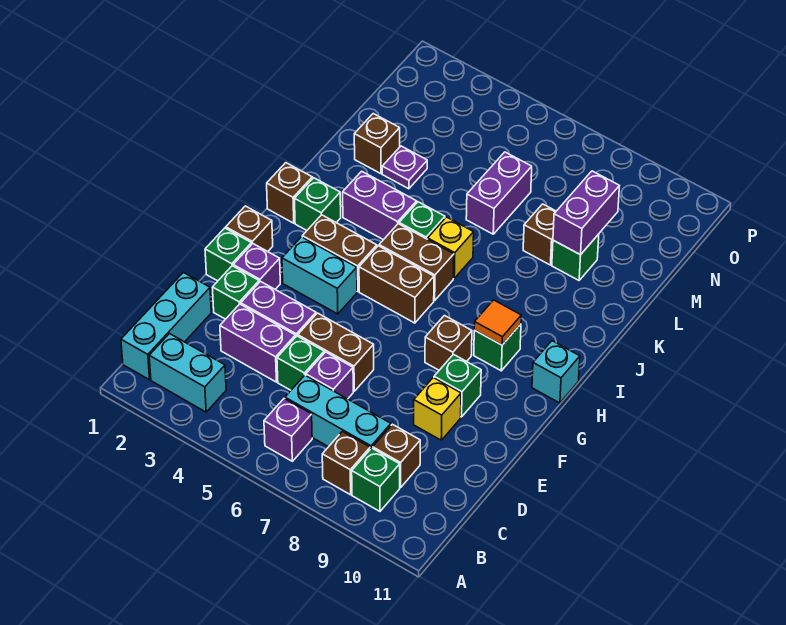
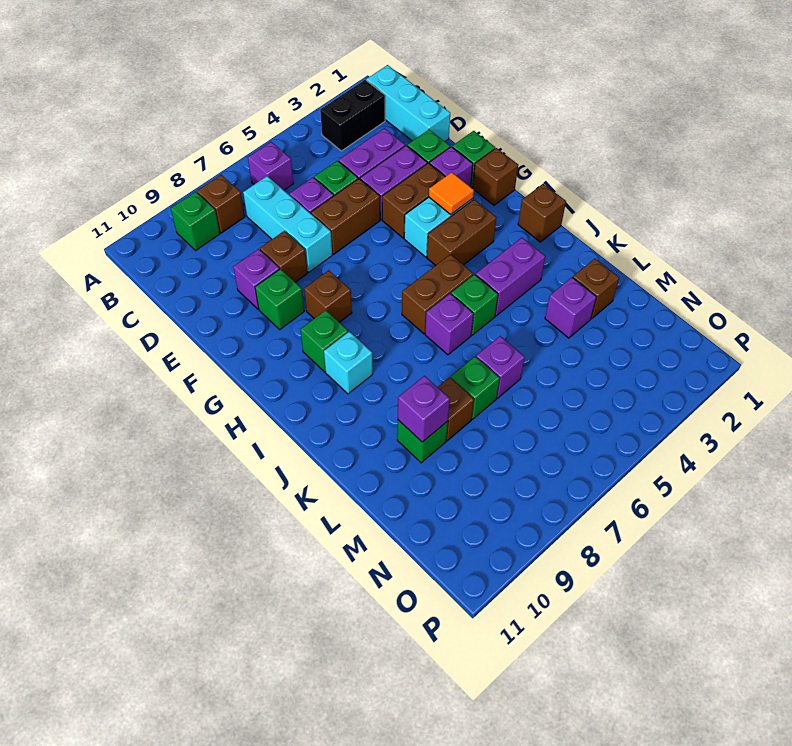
cyan brick B2:B3 level 1 -> black brick B2:B3 level 1
cyan brick C6:C8 level 1 -> cyan brick C7:E7 level 1
brown brick C9 level 1 -> brown brick E8 level 1
yellow brick E9 level 1 -> purple brick E9 level 1
brown brick H5:H6 level 1 -> brown brick F3:F4 level 1
orange tile H9 level 2 -> orange tile G3 level 2
cyan brick H11 level 1 -> cyan brick I9 level 1
green brick I2 level 1 -> green brick L7 level 1
yellow brick J6 level 1 -> purple brick J6 level 1
purple plate L3 level 1 -> purple brick L3 level 1
purple brick L6:M6 level 1 -> purple brick L6 level 1
purple brick L9:M9 level 2 -> purple brick L9 level 2

